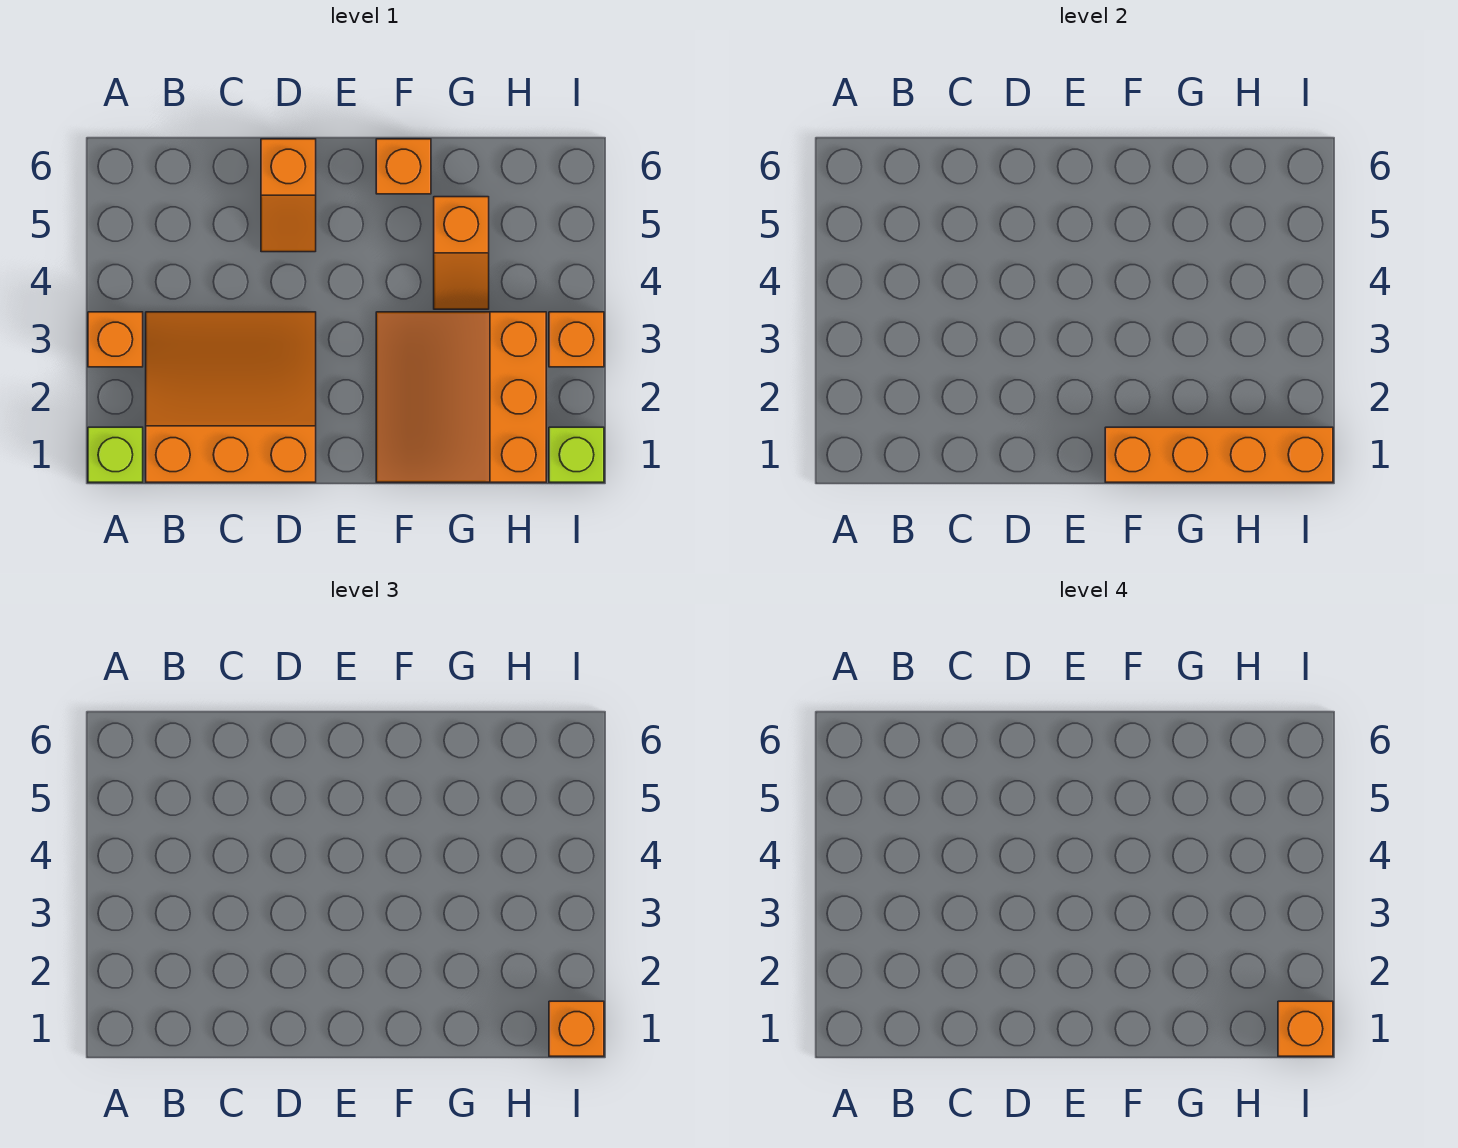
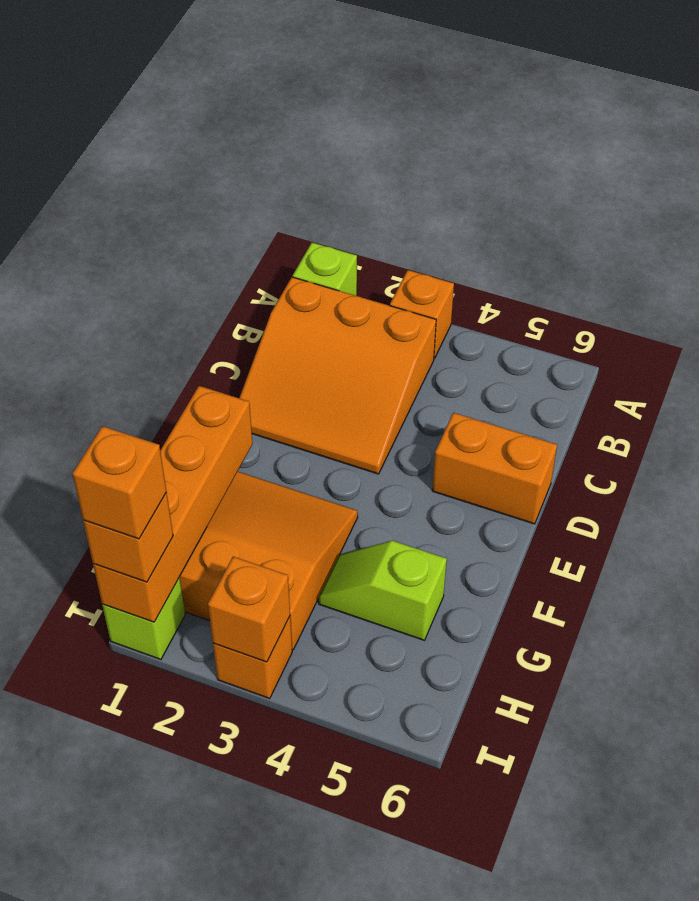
orange slope B1:D3 level 1 top 1 -> orange slope B1:D3 level 1 top B
orange slope D5:D6 level 1 top 6 -> orange brick D5:D6 level 1
orange brick F6 level 1 -> orange brick I3 level 2
orange slope G4:G5 level 1 top 5 -> lime slope G4:G5 level 1 top 5

